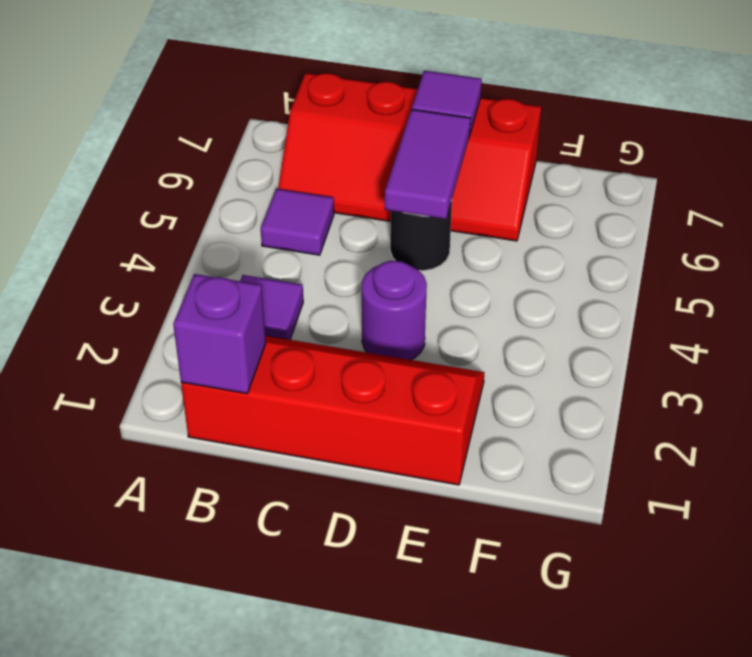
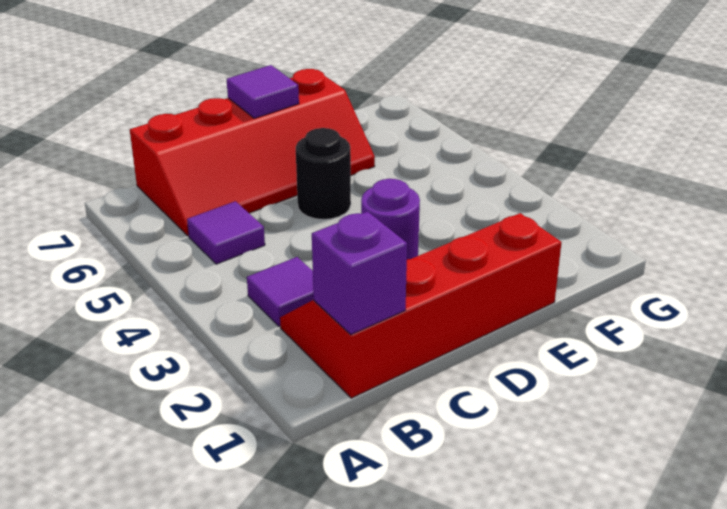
purple tile D5:D6 level 2 -> none

